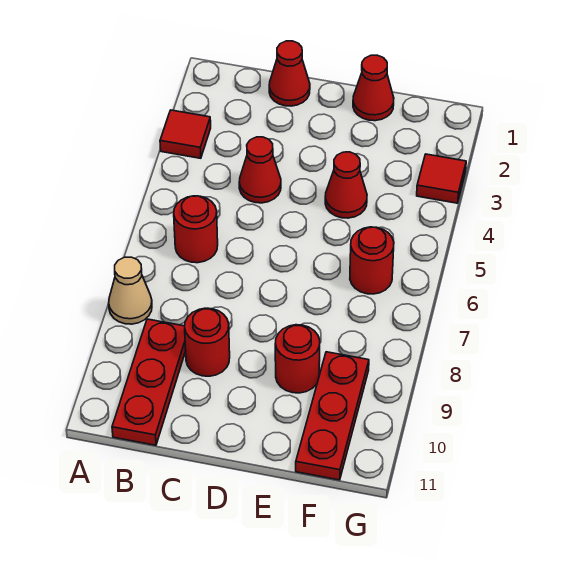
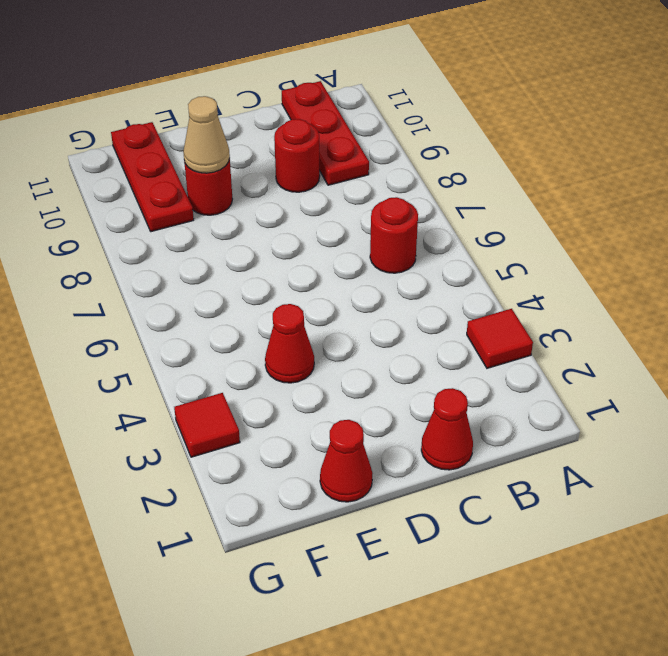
tan cone A8 level 1 -> tan cone E9 level 2
red cone C4 level 1 -> none
red round brick F6 level 1 -> none

